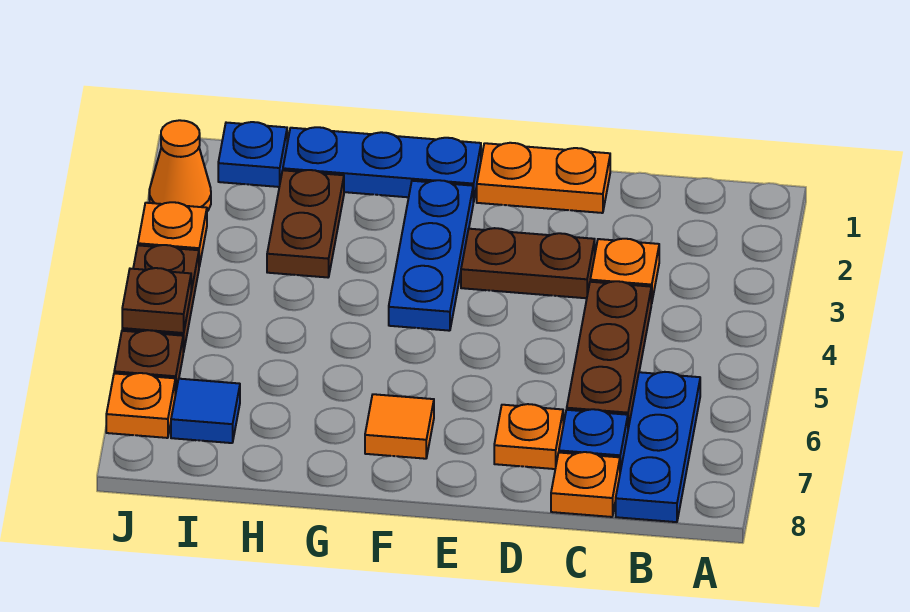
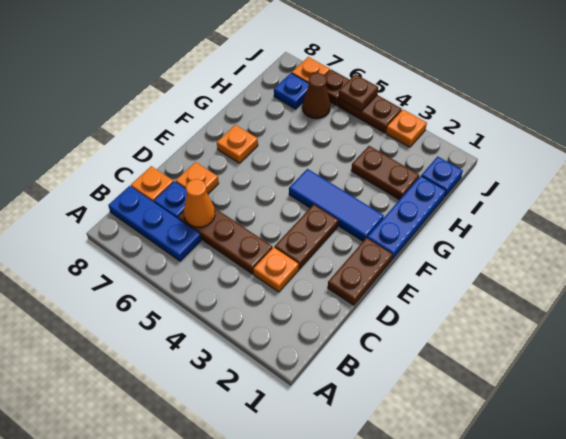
orange plate D1:E1 level 1 -> brown plate D1:E1 level 1
blue plate F2:F4 level 1 -> blue tile F2:F4 level 1
orange tile F7 level 1 -> orange plate F7 level 1
none -> brown cone I6 level 1
blue tile I7 level 1 -> blue plate I7 level 1
orange cone J2 level 1 -> orange cone C6 level 2

